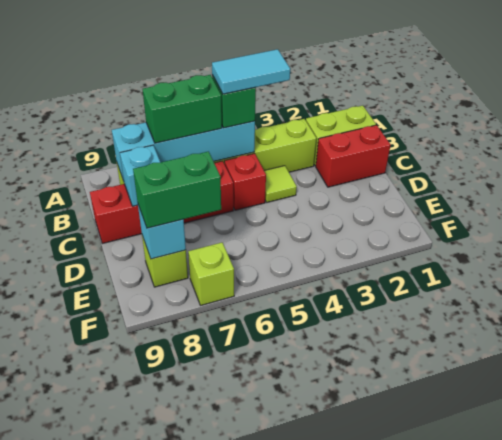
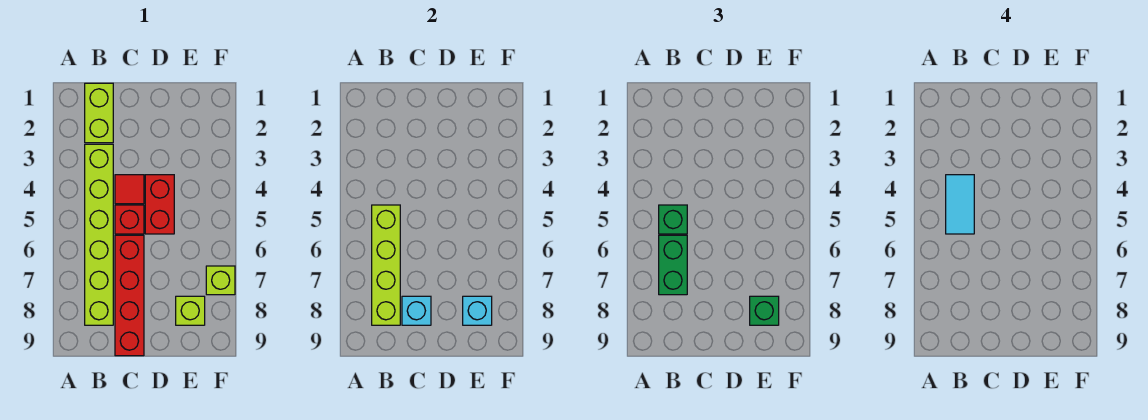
cyan brick B5:B8 level 2 -> lime brick B5:B8 level 2
red brick C1:C2 level 1 -> red brick D4:D5 level 1
lime tile C4 level 1 -> red tile C4 level 1
green brick E7:E8 level 3 -> green brick E8 level 3

